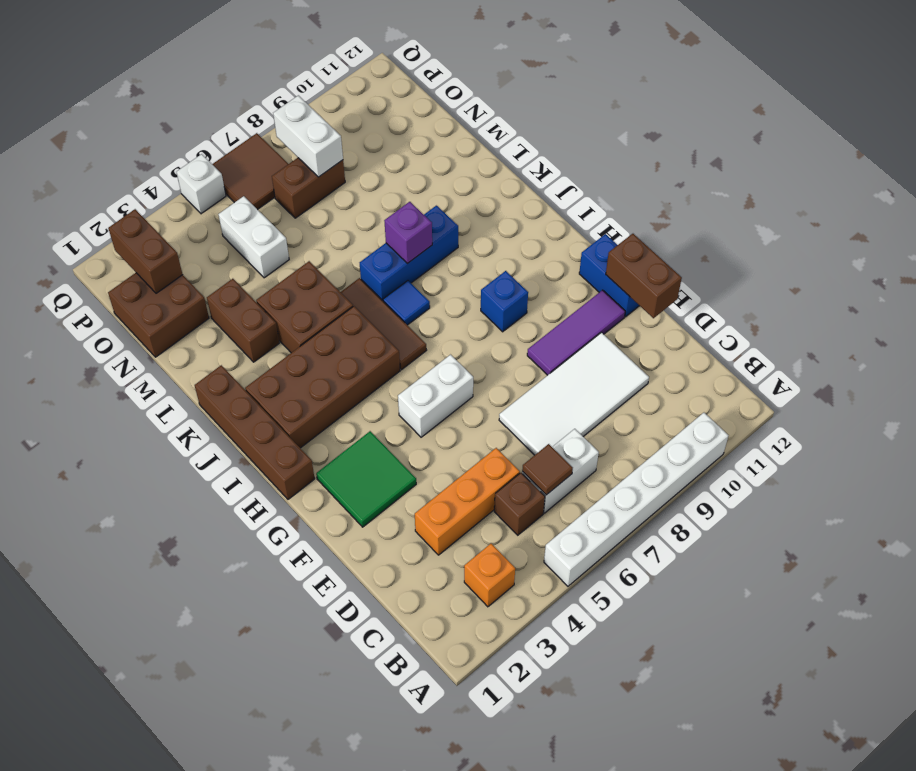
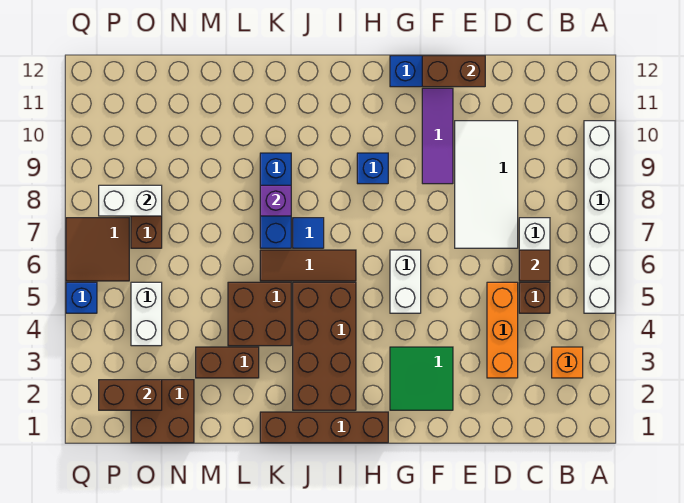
white brick N5:O5 level 1 -> white brick O4:O5 level 1
white brick Q5 level 1 -> blue brick Q5 level 1

